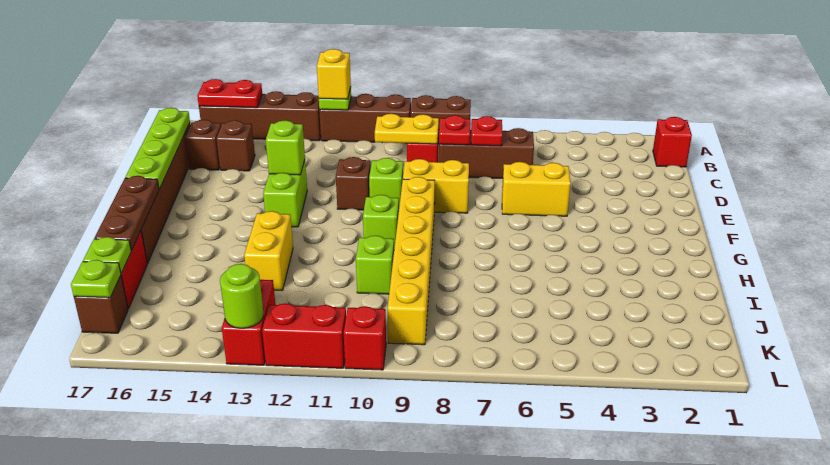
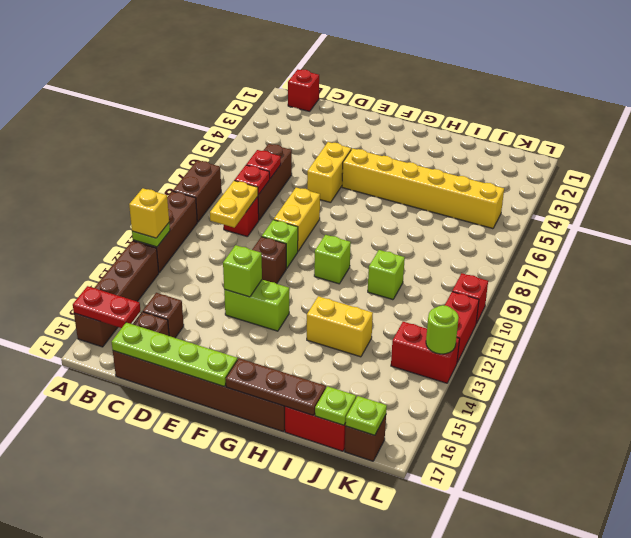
red plate A15:A16 level 2 -> red plate A16:B16 level 2
yellow brick F9:K9 level 1 -> yellow brick F5:K5 level 1

